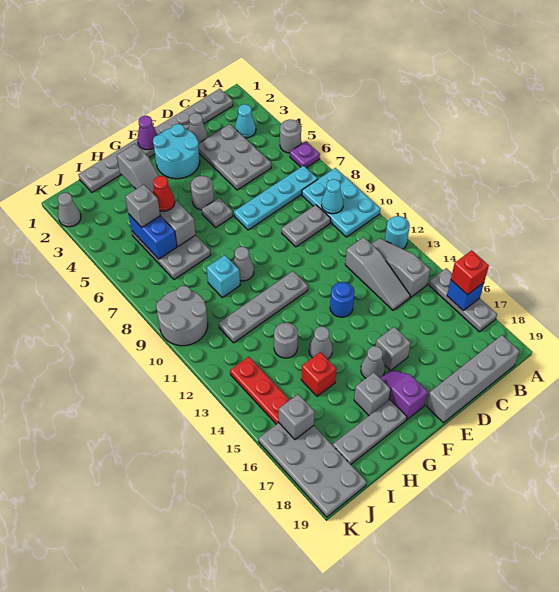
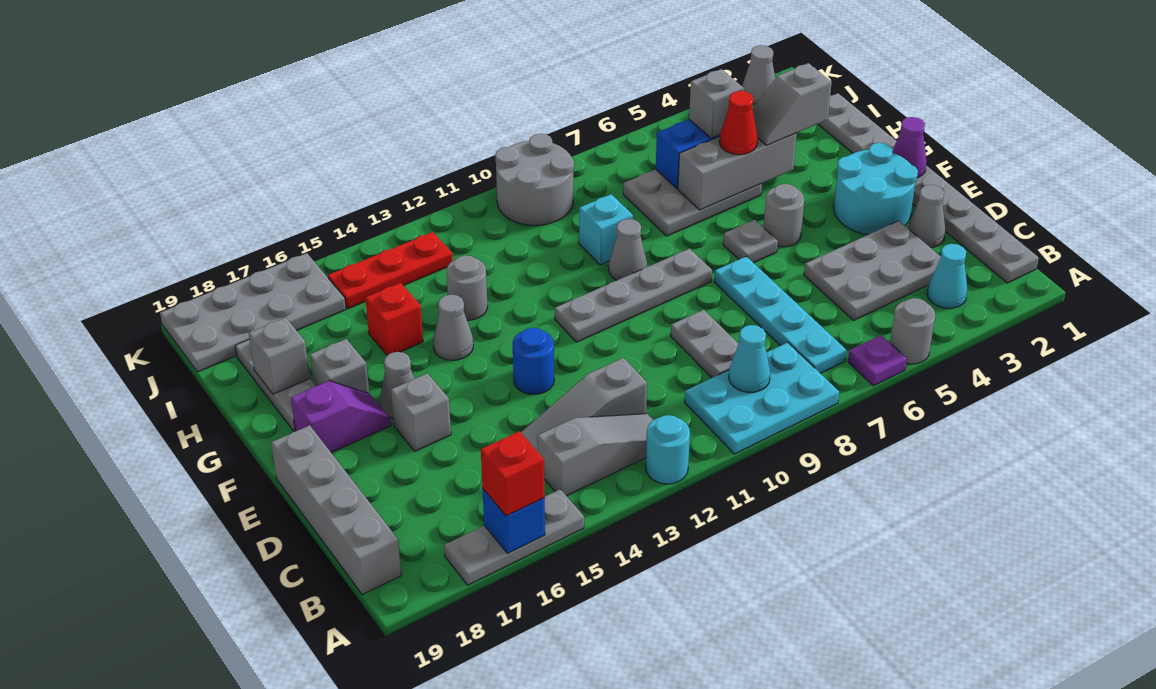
grey plate F11:I11 level 1 -> grey plate F8:F11 level 1
grey brick J16 level 2 -> grey brick H18 level 2

